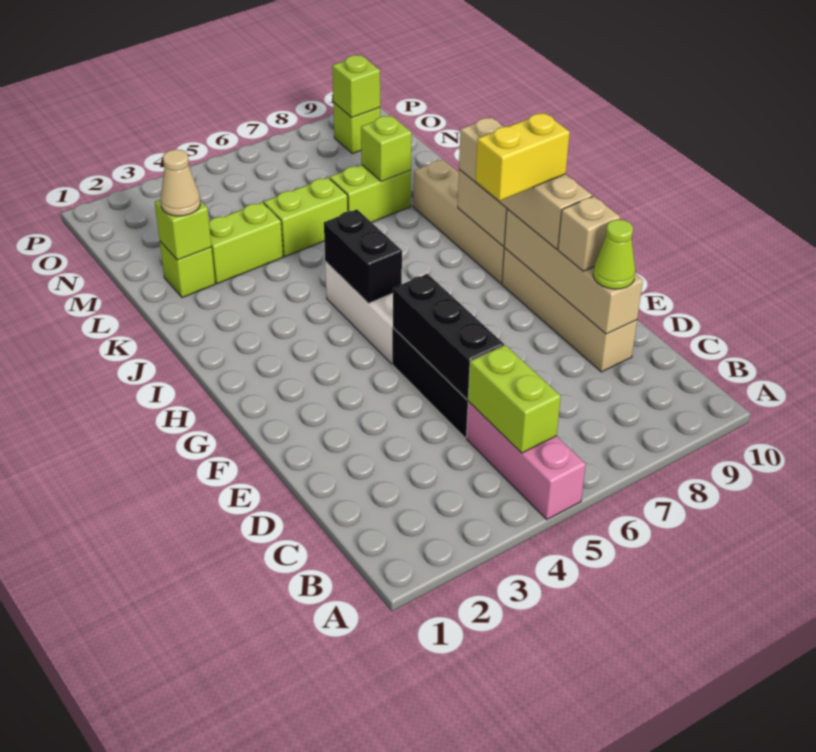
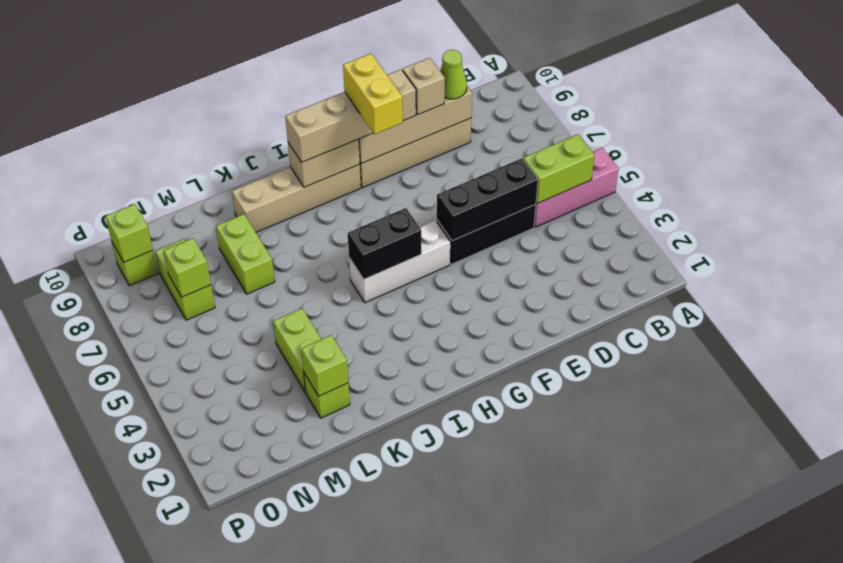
tan cone L2 level 3 -> none
lime brick L5:L6 level 1 -> lime brick N7:N8 level 1
lime brick L8 level 2 -> lime brick N7 level 2

